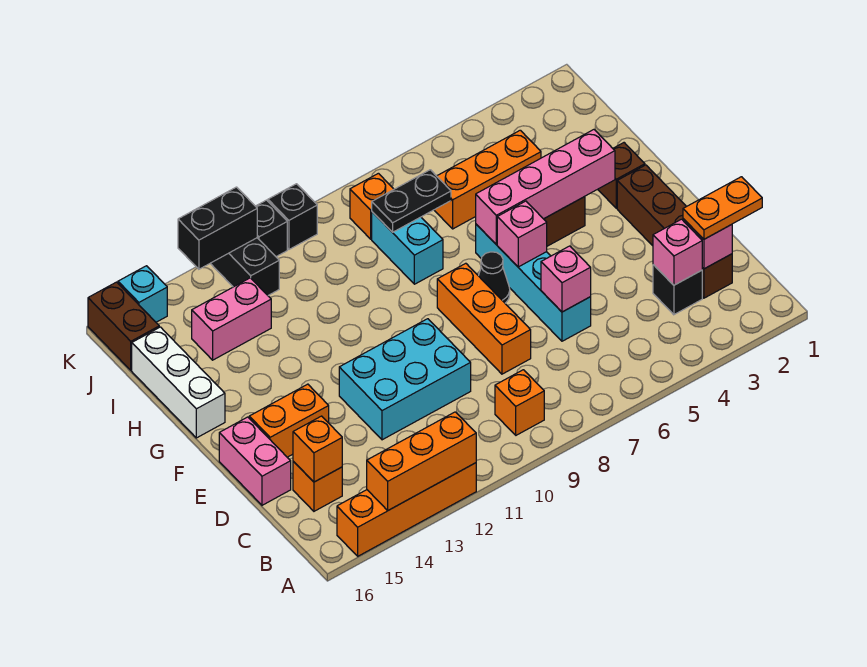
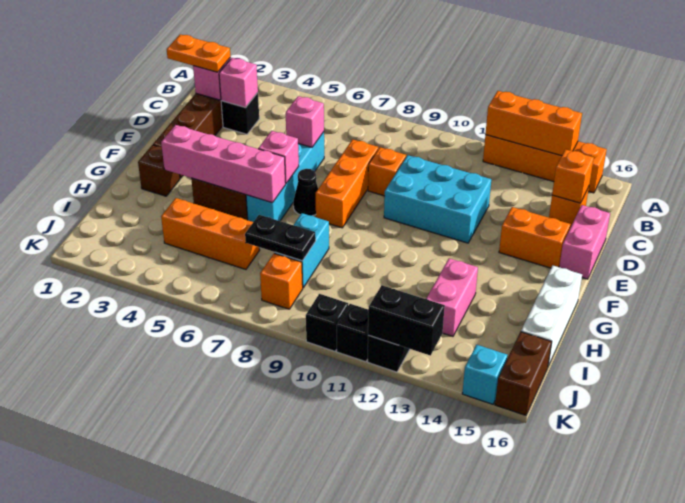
orange brick B9 level 1 -> orange brick D9 level 1
pink brick I13:I14 level 1 -> pink brick H13:I13 level 1

